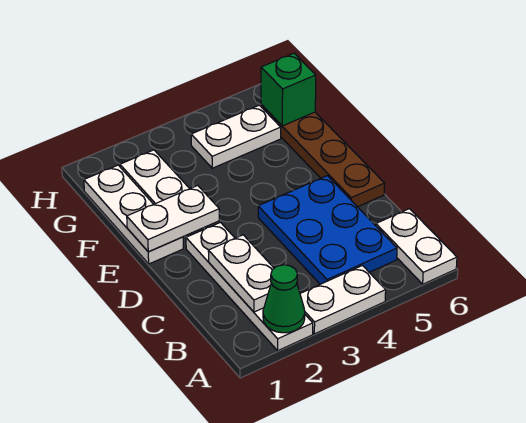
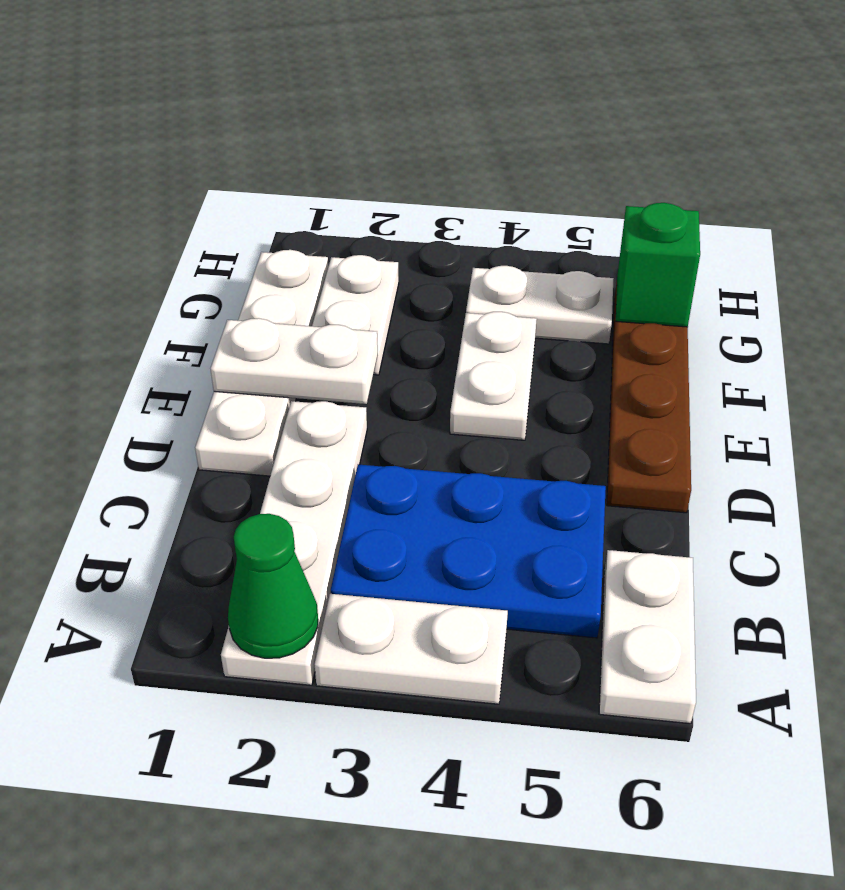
white plate B2:C2 level 2 -> white plate E4:F4 level 1
blue plate B4:D5 level 1 -> blue plate B3:C5 level 1
white plate E1:G1 level 1 -> white plate D1:G1 level 1

